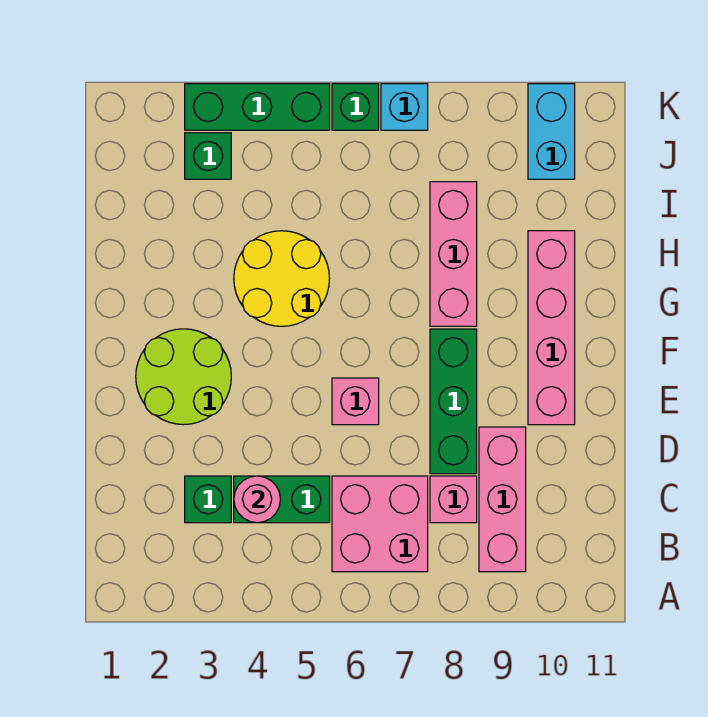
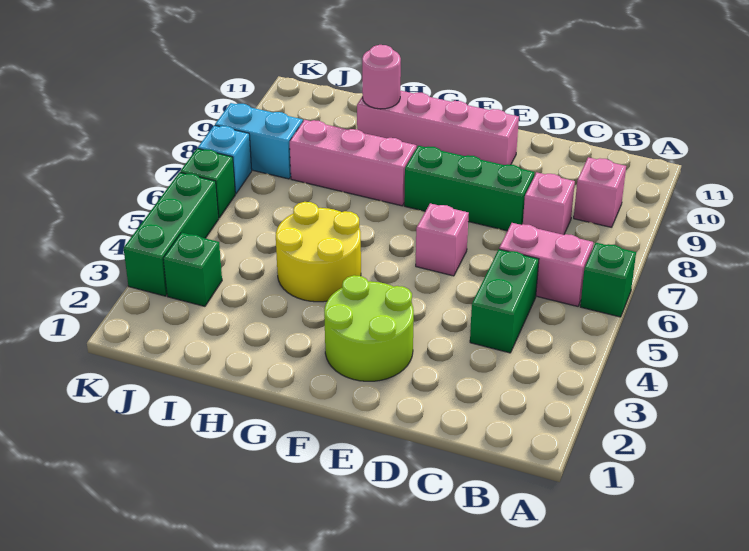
pink brick B6:C7 level 1 -> pink brick B6:C6 level 1
pink brick B9:D9 level 1 -> pink brick B9 level 1
green brick C3 level 1 -> green brick A6 level 1
pink round brick C4 level 2 -> pink round brick H10 level 2
cyan brick J10:K10 level 1 -> cyan brick J8:K8 level 1

